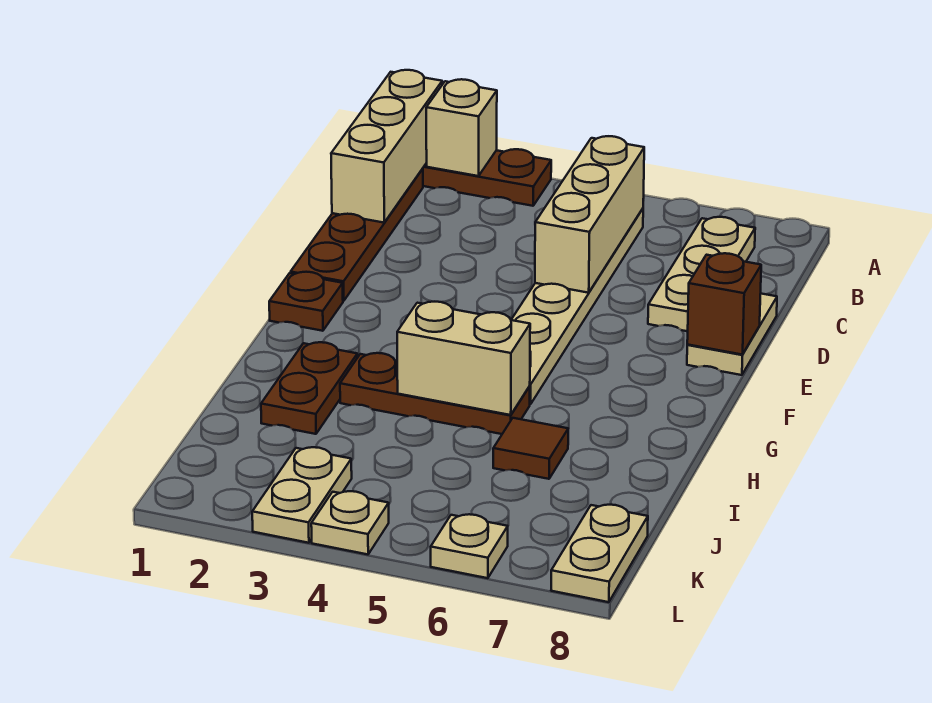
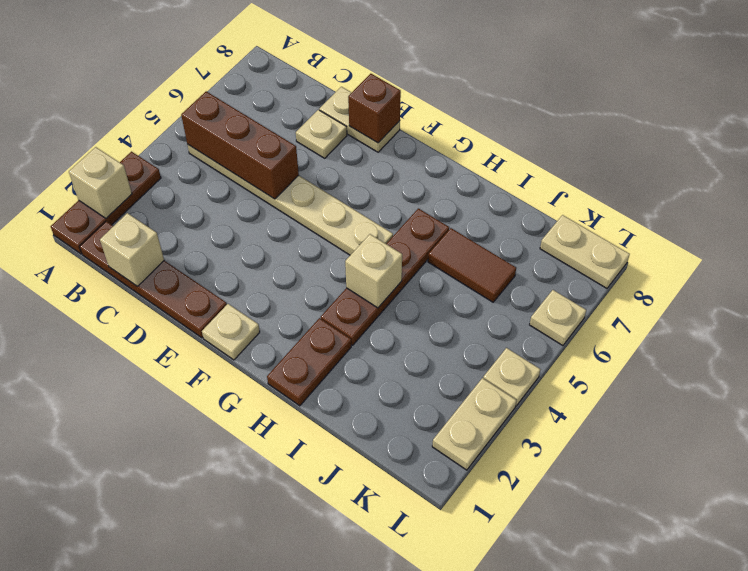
tan brick A1:C1 level 2 -> tan brick C1 level 2
tan brick B5:D5 level 2 -> brown brick B5:D5 level 2
tan plate B7:D7 level 1 -> tan plate D7 level 1
brown plate F1 level 1 -> tan plate F1 level 1
brown plate H2:I2 level 1 -> brown plate H1:H2 level 1
brown plate H3:H5 level 1 -> brown plate H3:H6 level 1
tan brick H4:H5 level 2 -> tan brick H4 level 2
brown tile I6 level 1 -> brown tile I6:J6 level 1
tan plate K3:L3 level 1 -> tan plate L2:L3 level 1

